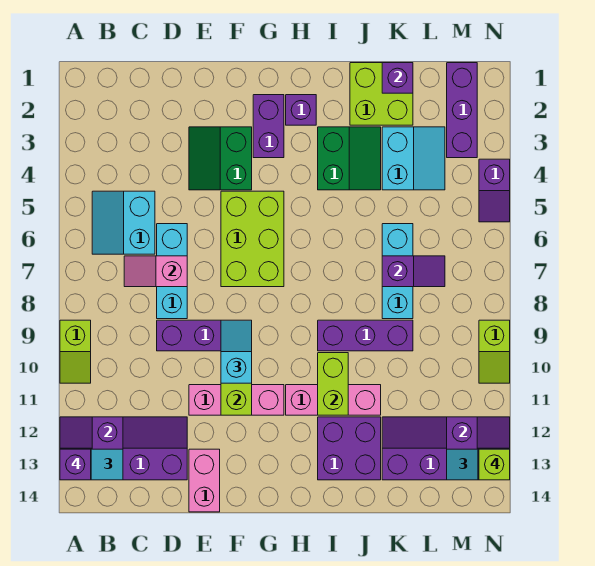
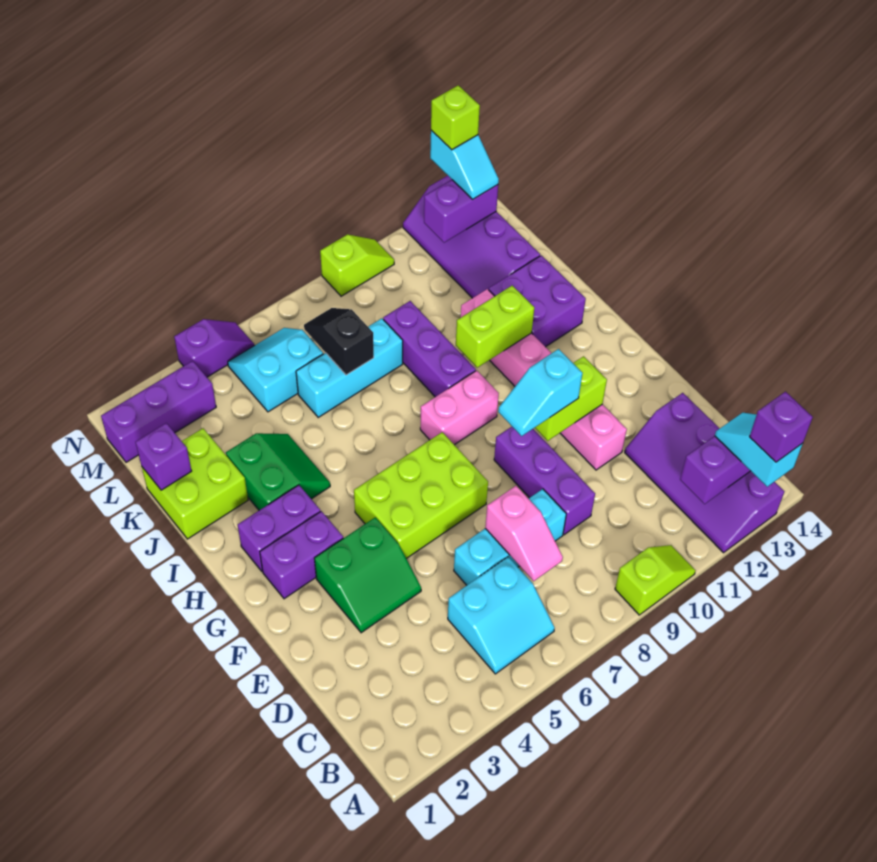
pink brick E13:E14 level 1 -> pink brick H8:H9 level 1
purple brick H2 level 1 -> purple brick H2:H3 level 1
green slope I3:J4 level 1 top I -> green slope I3:J4 level 1 top 3
cyan slope K3:L4 level 1 top K -> cyan slope L5:M6 level 1 top L
purple slope K7:L7 level 2 top K -> black slope K7:L7 level 2 top K

